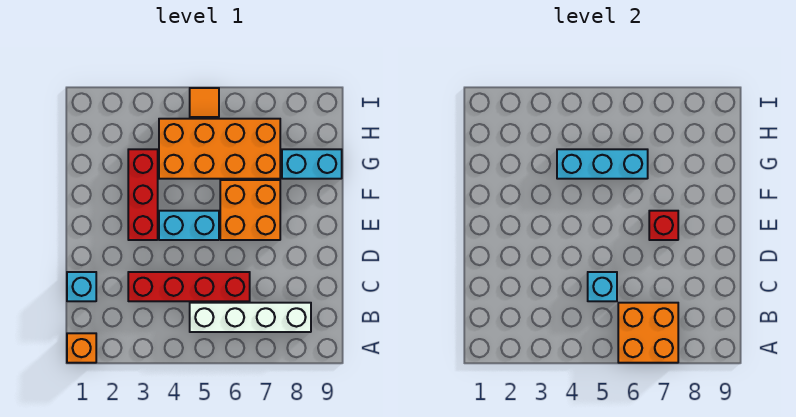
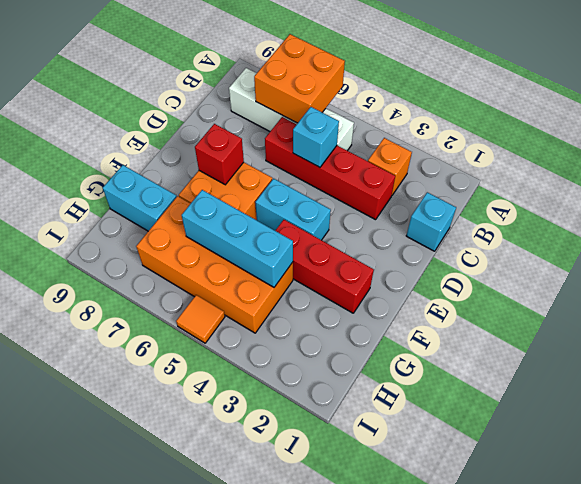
orange brick A1 level 1 -> orange brick B3 level 1
red brick E3:G3 level 1 -> red brick F2:F4 level 1

